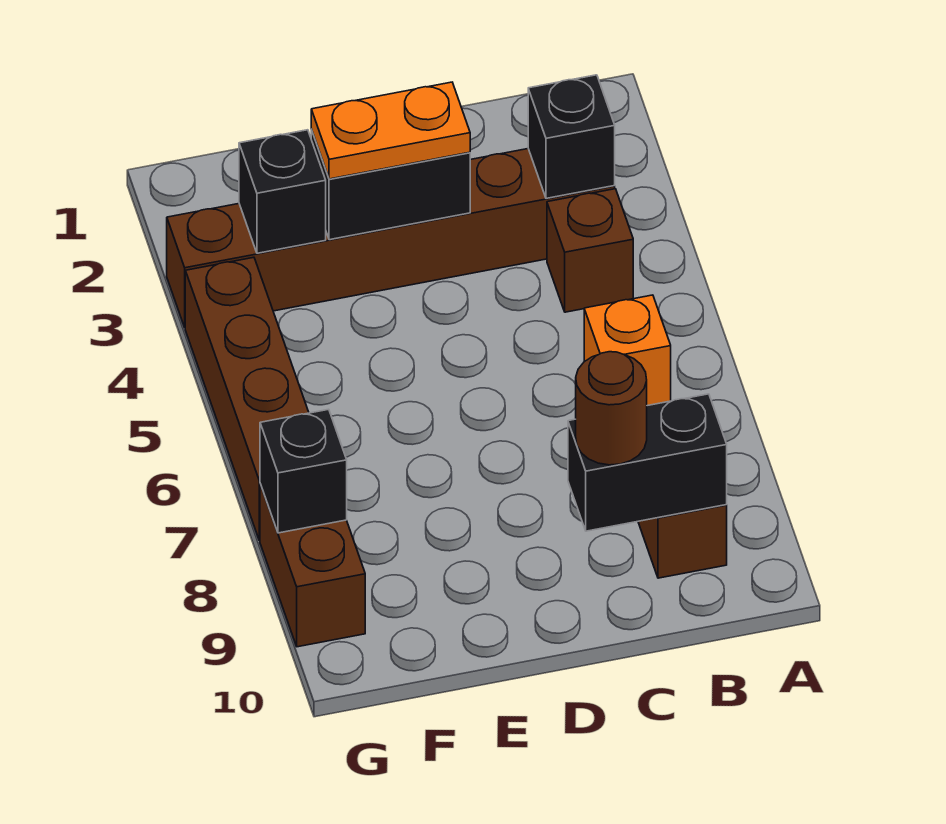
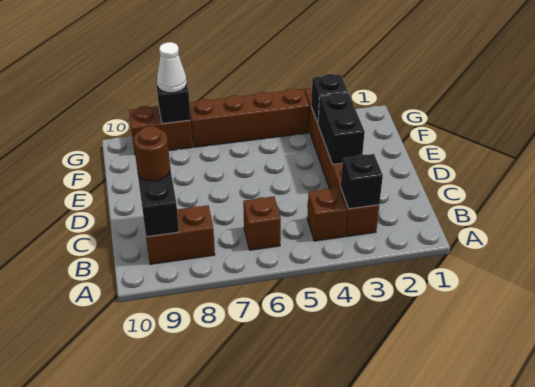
orange brick B6 level 1 -> brown brick B6 level 1
orange plate D3:E3 level 3 -> none
none -> white cone G8 level 3

